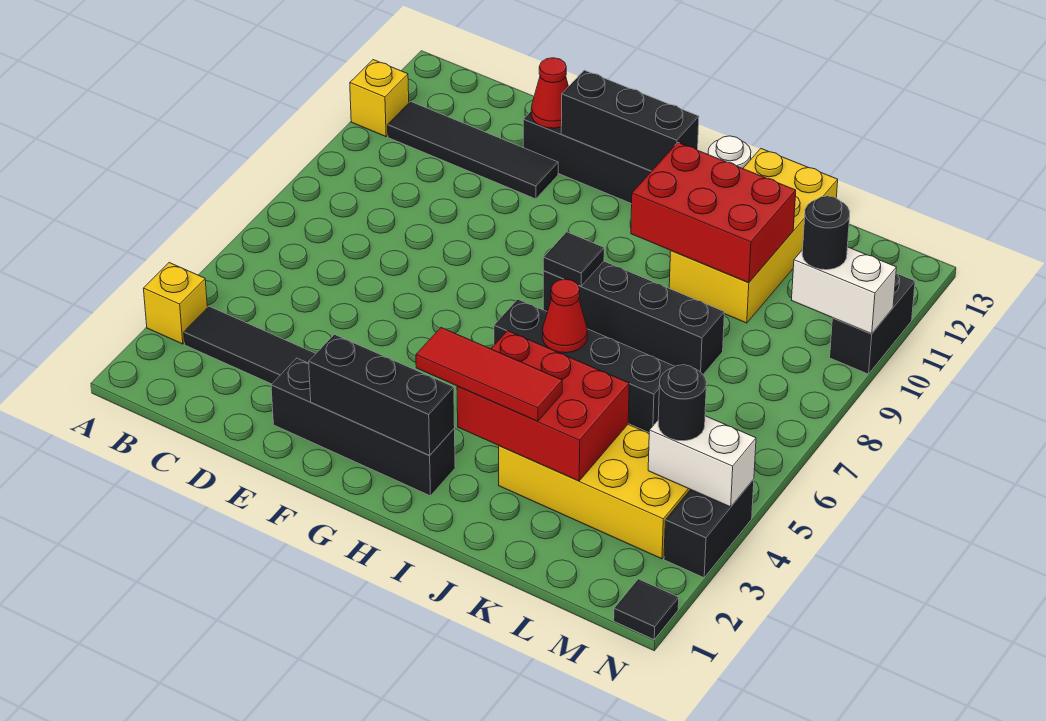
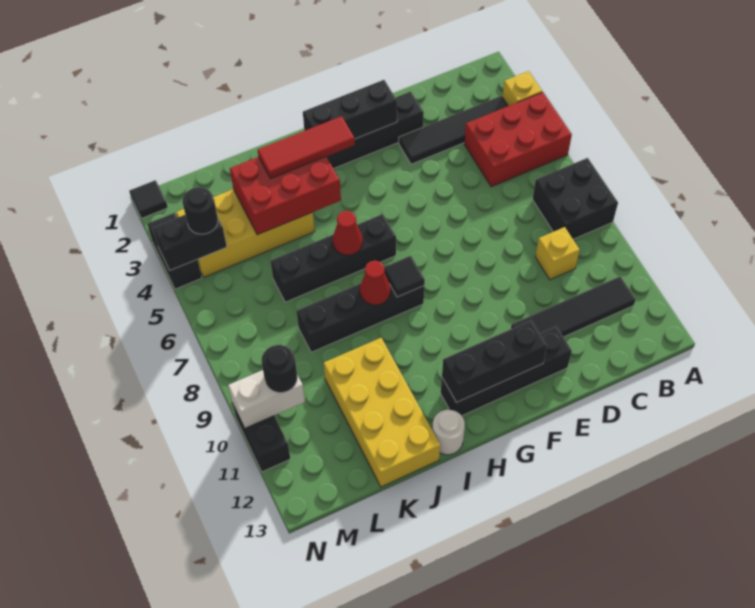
none -> black brick A7:B8 level 1
yellow brick A11 level 1 -> yellow brick C9 level 1
red cone E12 level 2 -> red cone I8 level 2
red brick I10:K11 level 2 -> red brick A4:C5 level 1
white brick M4:N4 level 2 -> black brick M4:N4 level 2

